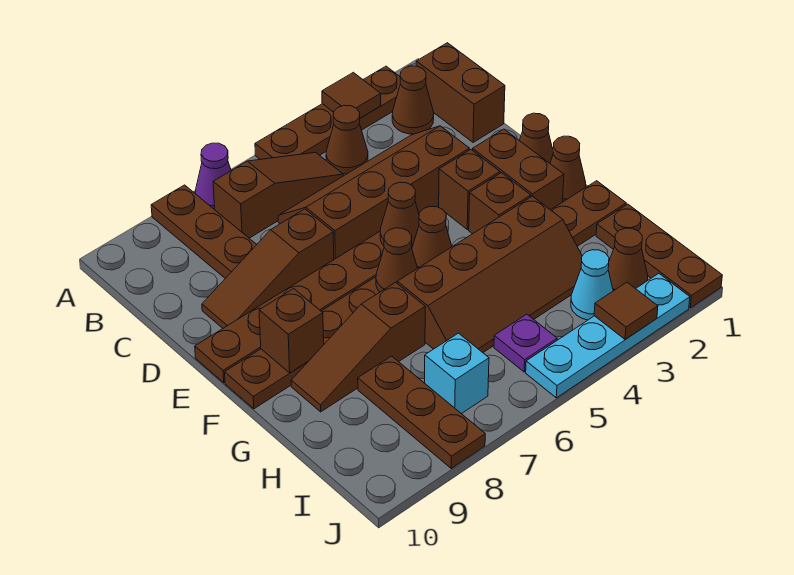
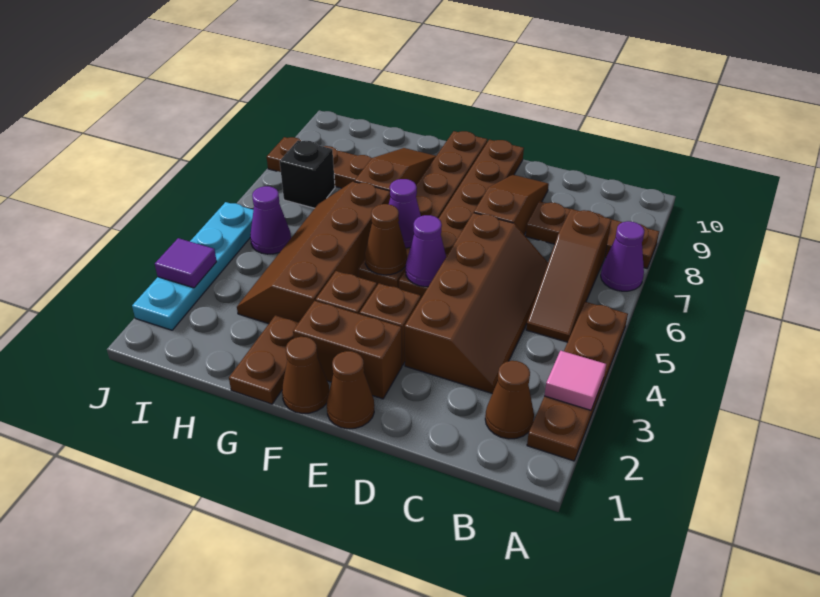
brown tile A3 level 2 -> pink tile A3 level 2
brown brick B1:C1 level 1 -> none
brown cone B4 level 1 -> none
brown cone E5 level 2 -> purple cone E5 level 2
brown cone F6 level 2 -> purple cone F6 level 2
brown brick F9 level 2 -> none
brown plate H1:J1 level 1 -> none
brown cone I2 level 1 -> none
cyan cone I3 level 1 -> none
purple plate I5 level 1 -> purple cone I5 level 1
cyan brick I7 level 1 -> black brick I7 level 1
brown tile J3 level 2 -> purple tile J3 level 2

